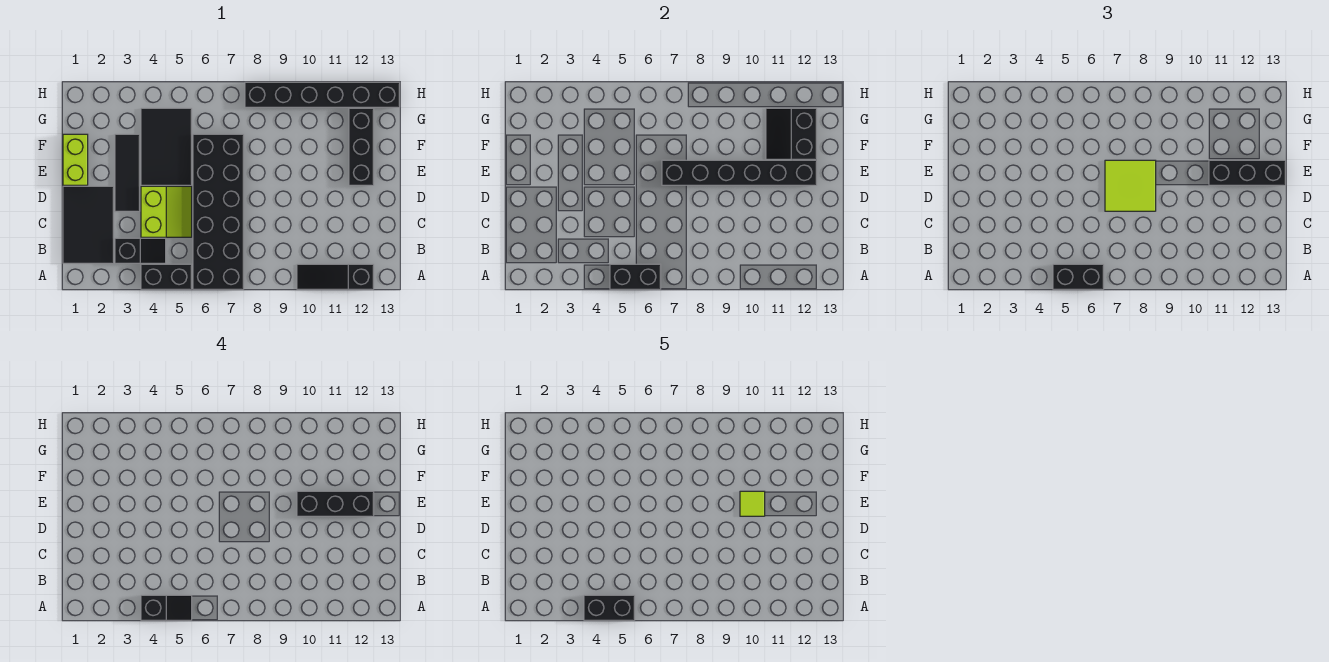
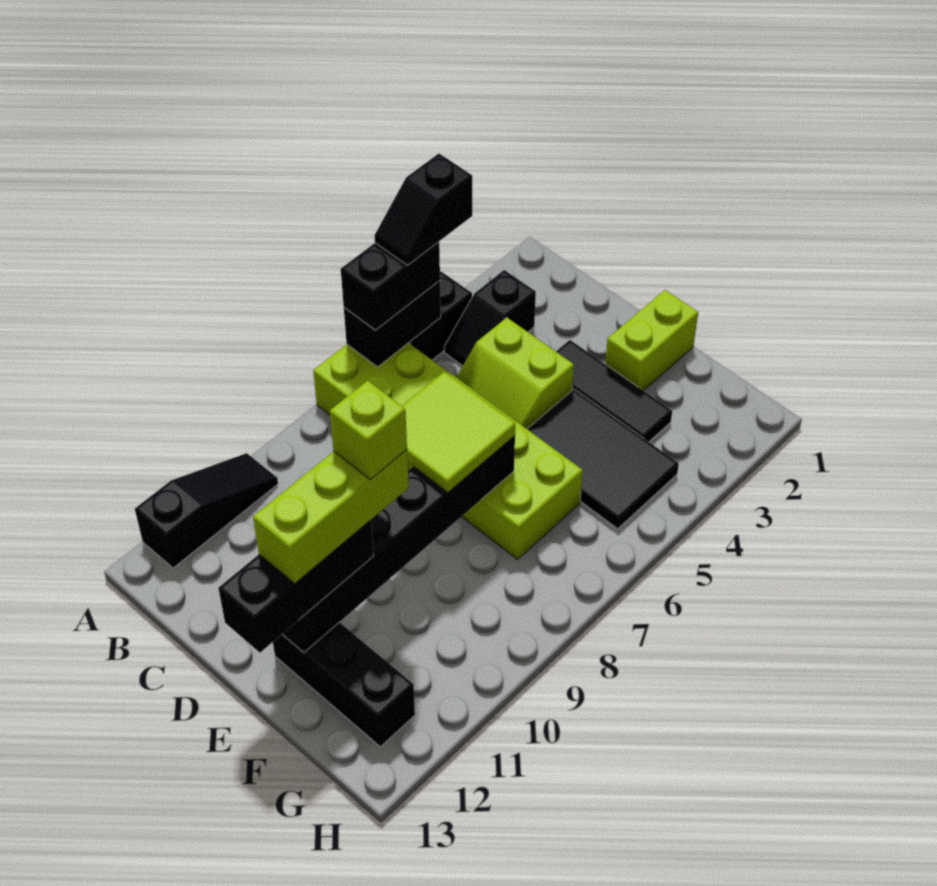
black brick A4:A5 level 5 -> none
black brick A6:F7 level 1 -> lime brick A6:F7 level 1
black tile B1:D2 level 1 -> none
lime brick E1:F1 level 1 -> lime brick E1:E2 level 1
black brick E10:E12 level 4 -> lime brick E10:E12 level 4
lime tile E10 level 5 -> lime brick E10 level 5
black slope F11:G12 level 2 top 12 -> none
black brick H8:H13 level 1 -> none

